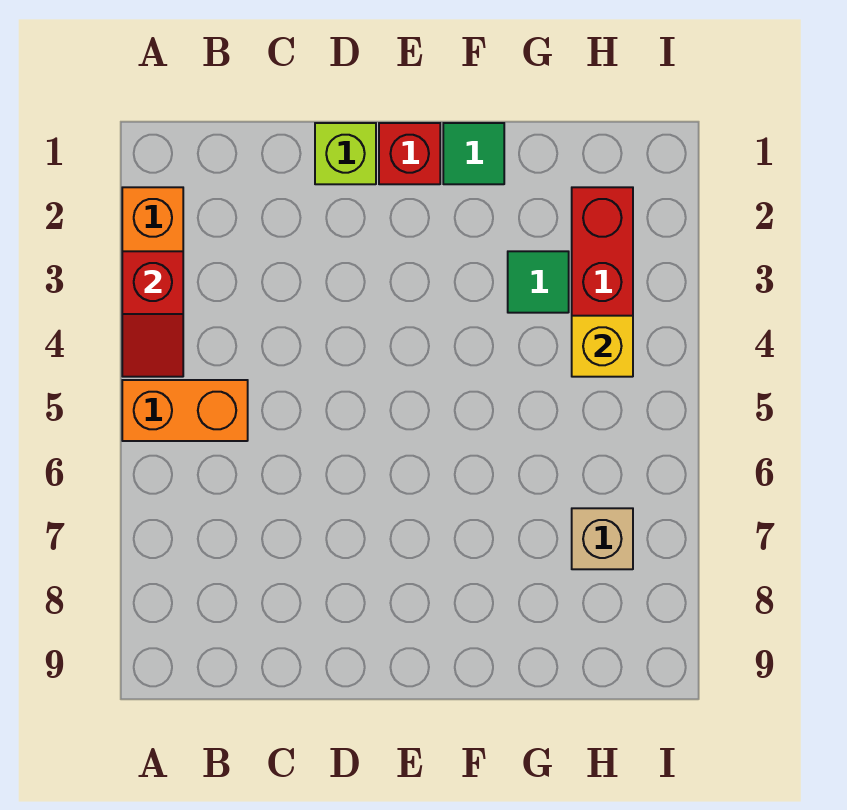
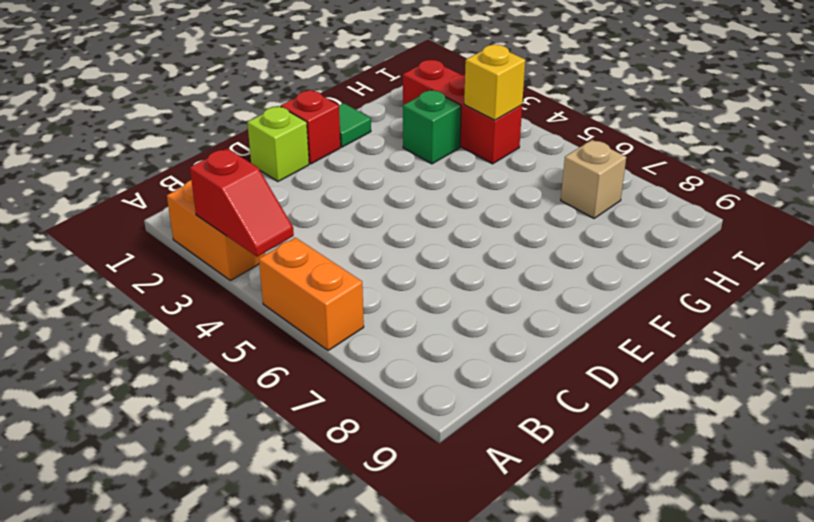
orange brick A5:B5 level 1 -> orange brick A5:A6 level 1
green tile G3 level 1 -> green brick G3 level 1

